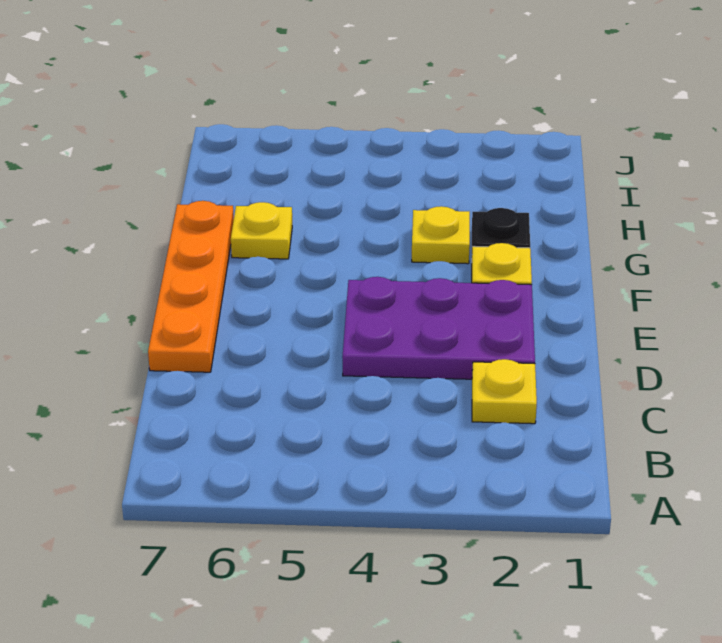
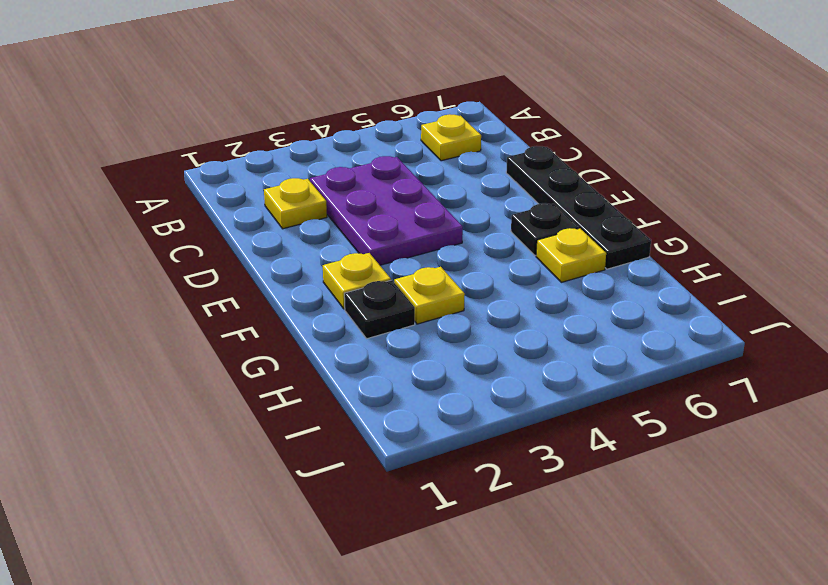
none -> yellow plate B6 level 1
purple plate D2:E4 level 1 -> purple plate C3:E4 level 1
orange plate D7:G7 level 1 -> black plate D7:G7 level 1
none -> black plate F6 level 1

